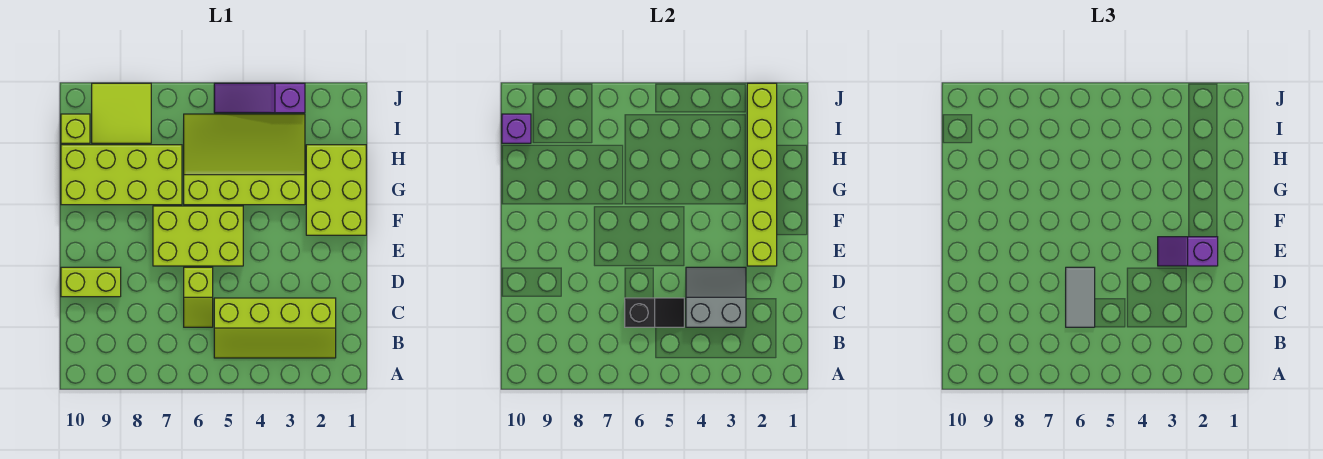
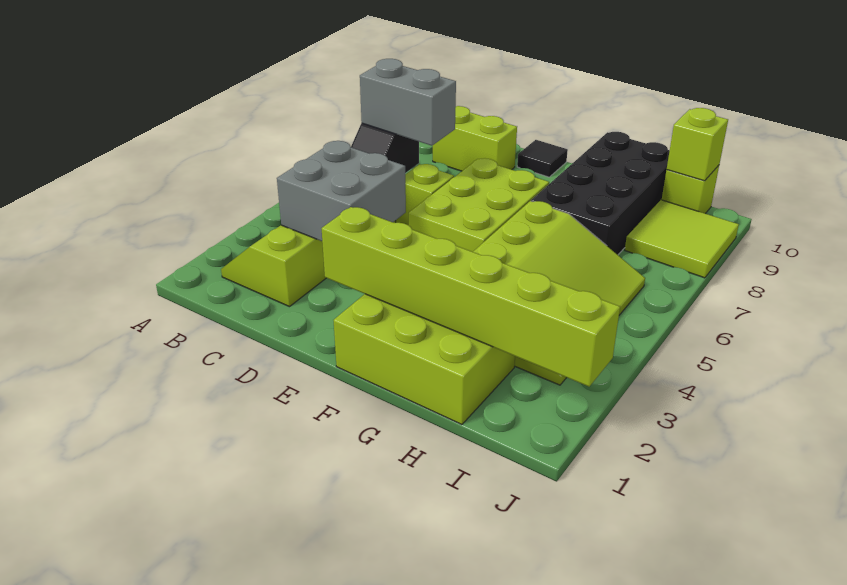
grey slope C3:D4 level 2 top C -> grey brick C3:D4 level 2
grey tile C6:D6 level 3 -> grey brick C6:D6 level 3
lime brick D9:D10 level 1 -> lime brick C9:D9 level 1
purple slope E2:E3 level 3 top 2 -> none
none -> black tile E10 level 1
lime brick G7:H10 level 1 -> black brick G7:H10 level 1
purple brick I10 level 2 -> lime brick I10 level 2
purple slope J3:J5 level 1 top 3 -> none

